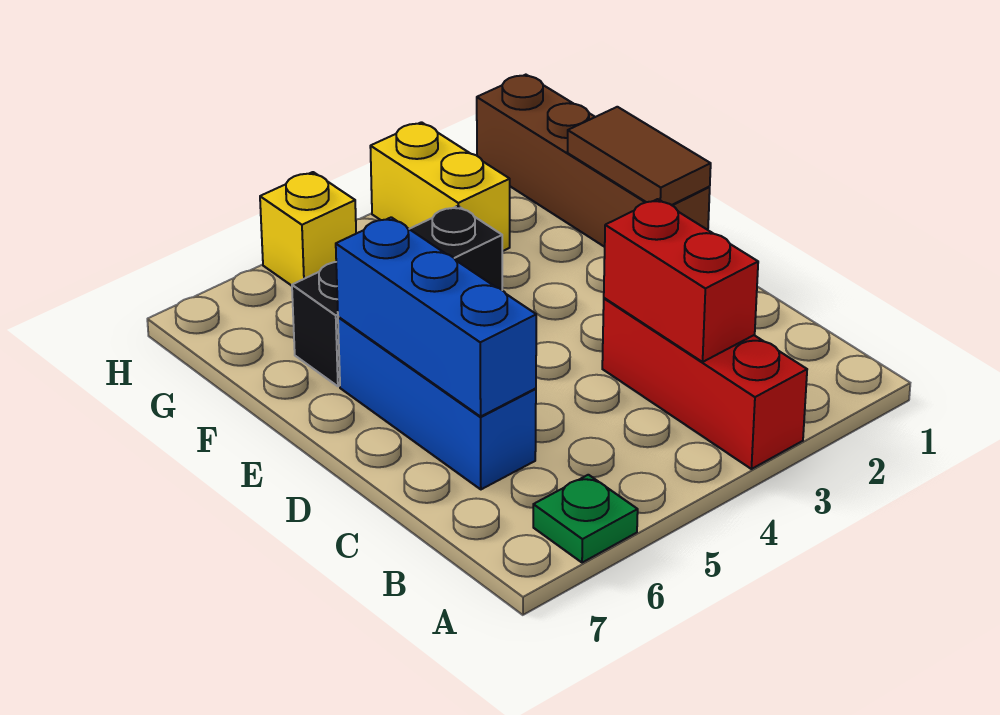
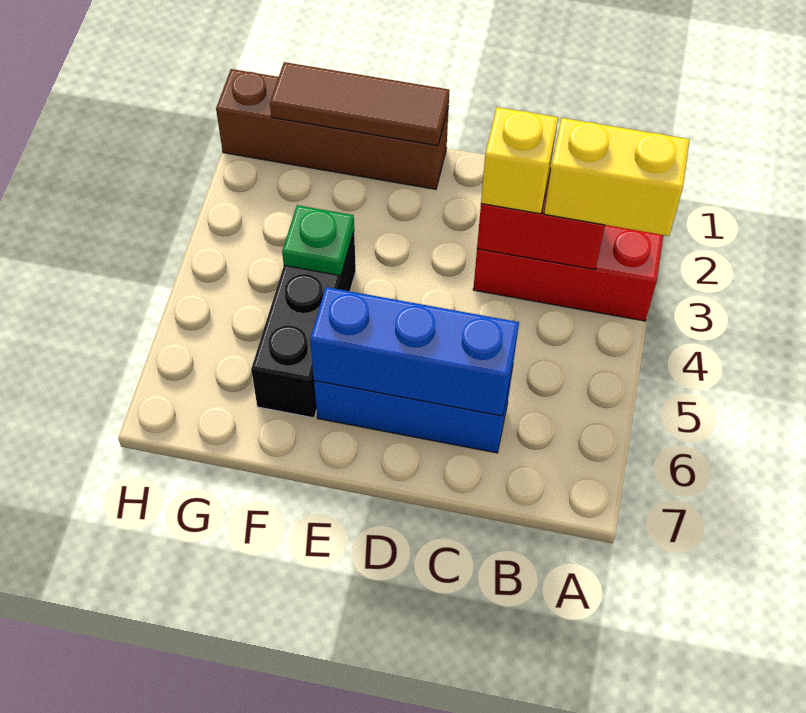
green plate A6 level 1 -> green plate F4 level 2
brown tile E1:F1 level 2 -> brown tile E1:G1 level 2
yellow brick G3:H3 level 1 -> yellow brick A3:B3 level 3
yellow brick H5 level 1 -> yellow brick C3 level 3

